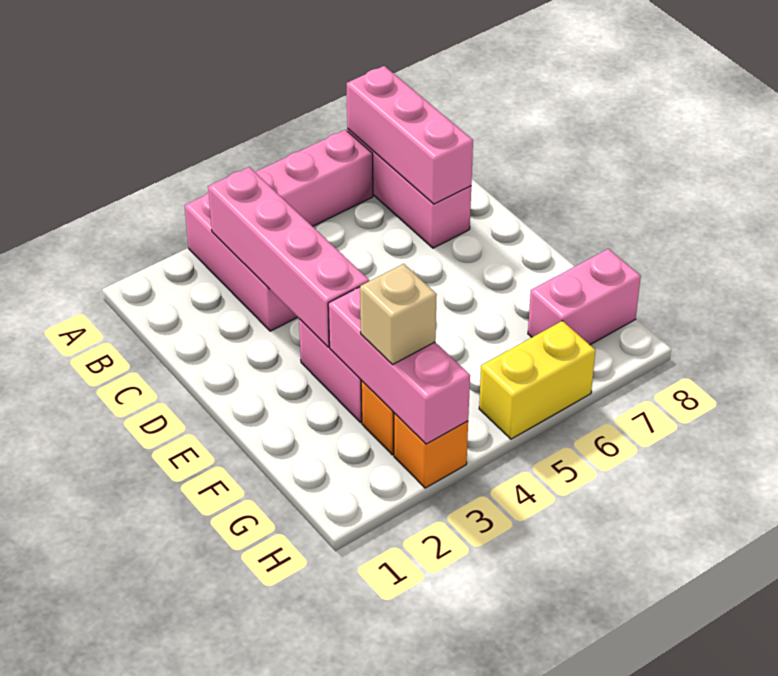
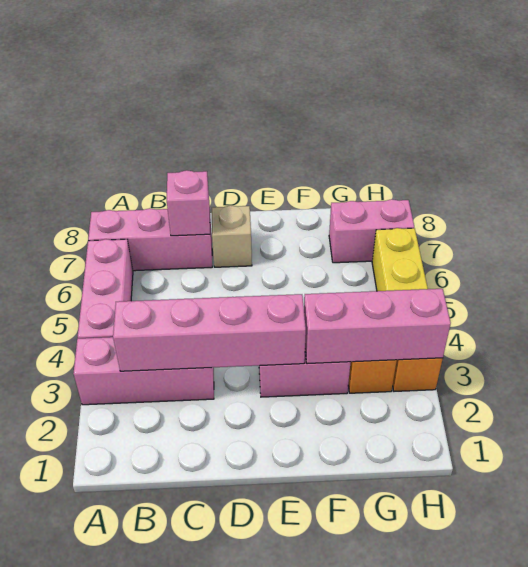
pink brick A7:C7 level 2 -> pink brick C7 level 2
tan brick G3 level 3 -> tan brick D7 level 1
pink brick G7:G8 level 1 -> pink brick G7:H7 level 1

